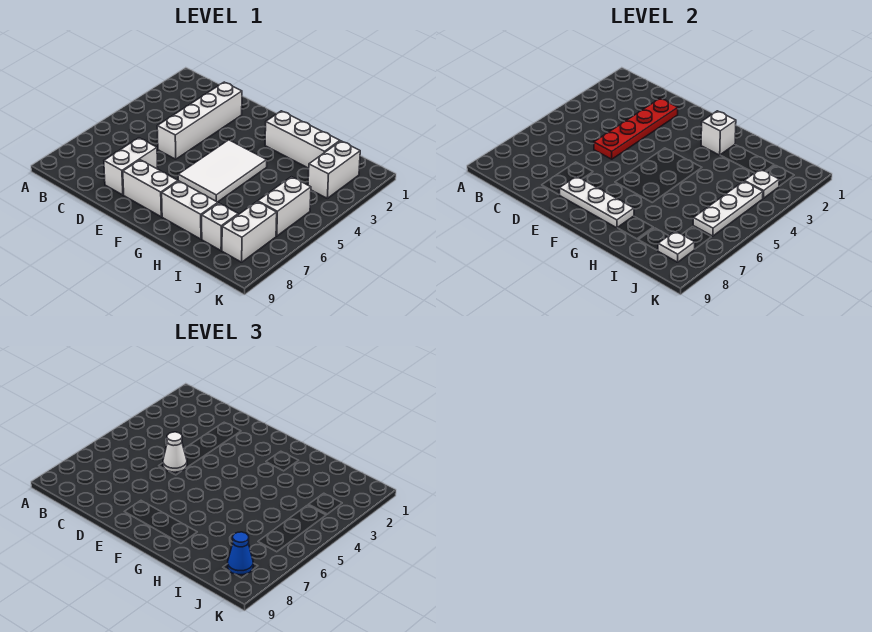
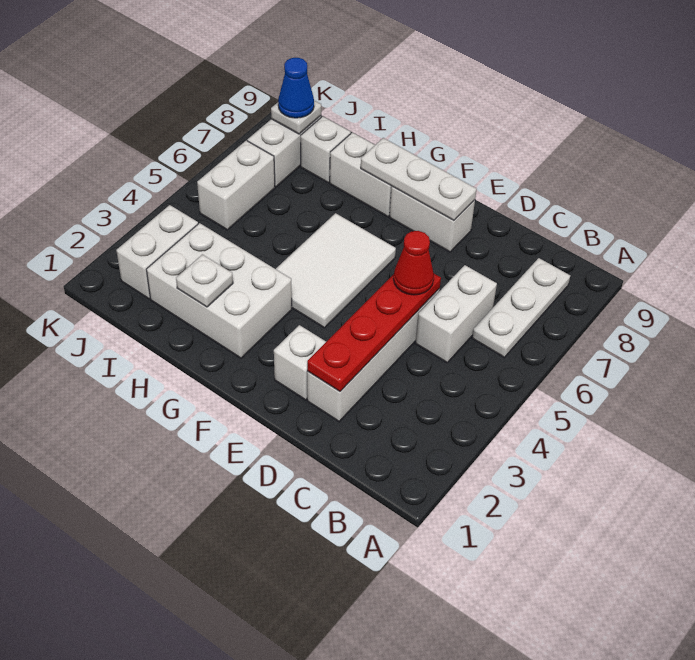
white cone D5 level 3 -> red cone D5 level 3
white brick D7:D8 level 1 -> white brick C5:C6 level 1
white brick G2:I2 level 1 -> white brick G2:I3 level 1
white brick G2 level 2 -> white brick E2 level 1
white plate J3 level 2 -> white plate H2 level 2
white plate J4:J6 level 2 -> white plate B6:B8 level 1

